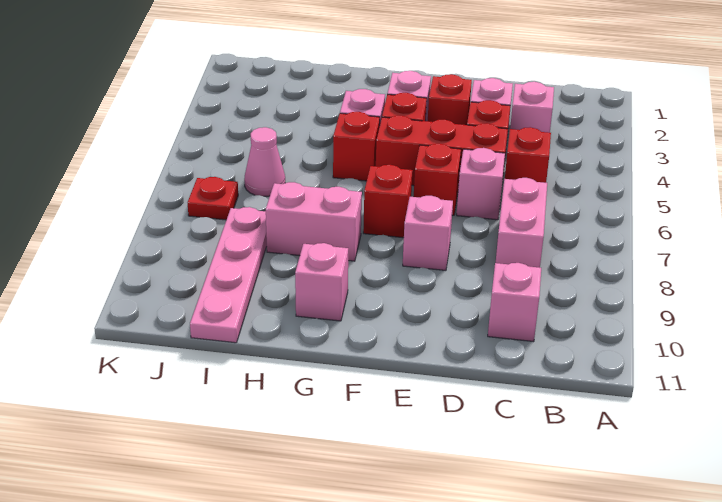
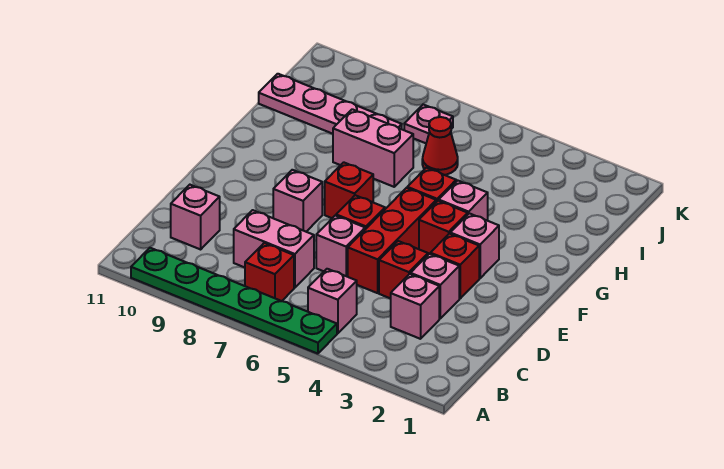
none -> green plate A5:A10 level 1
red brick C5 level 1 -> red brick B7 level 1
pink brick G8:H8 level 1 -> pink brick H7:H8 level 1
pink brick G10 level 1 -> pink brick B5 level 1
pink cone I6 level 1 -> red cone I6 level 1
red plate J7 level 1 -> pink plate J7 level 1

